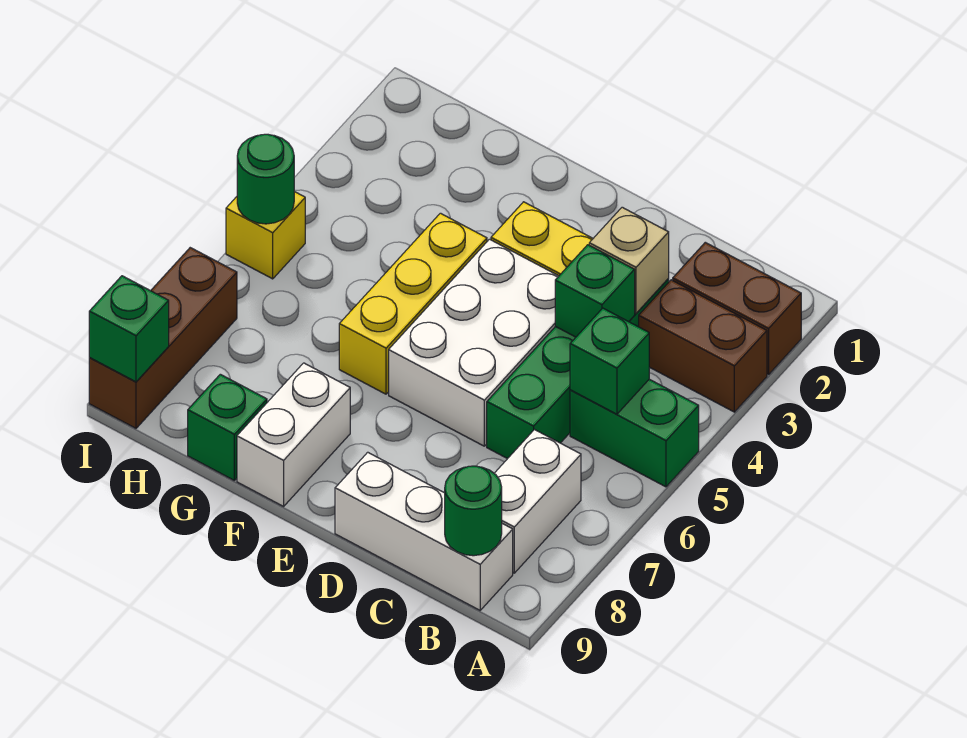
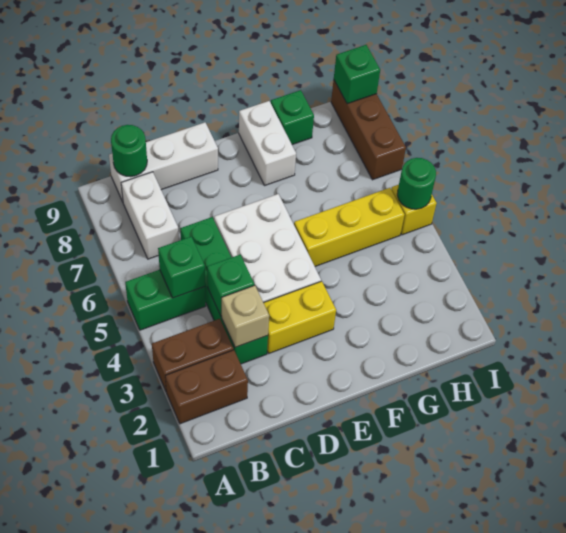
yellow brick F4:F6 level 1 -> yellow brick F5:H5 level 1

